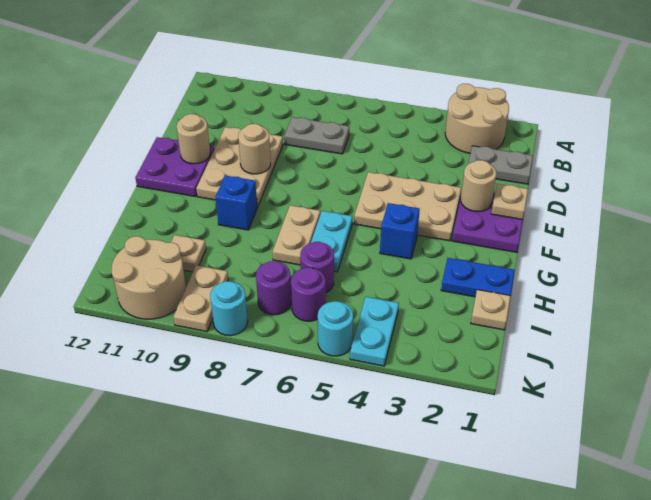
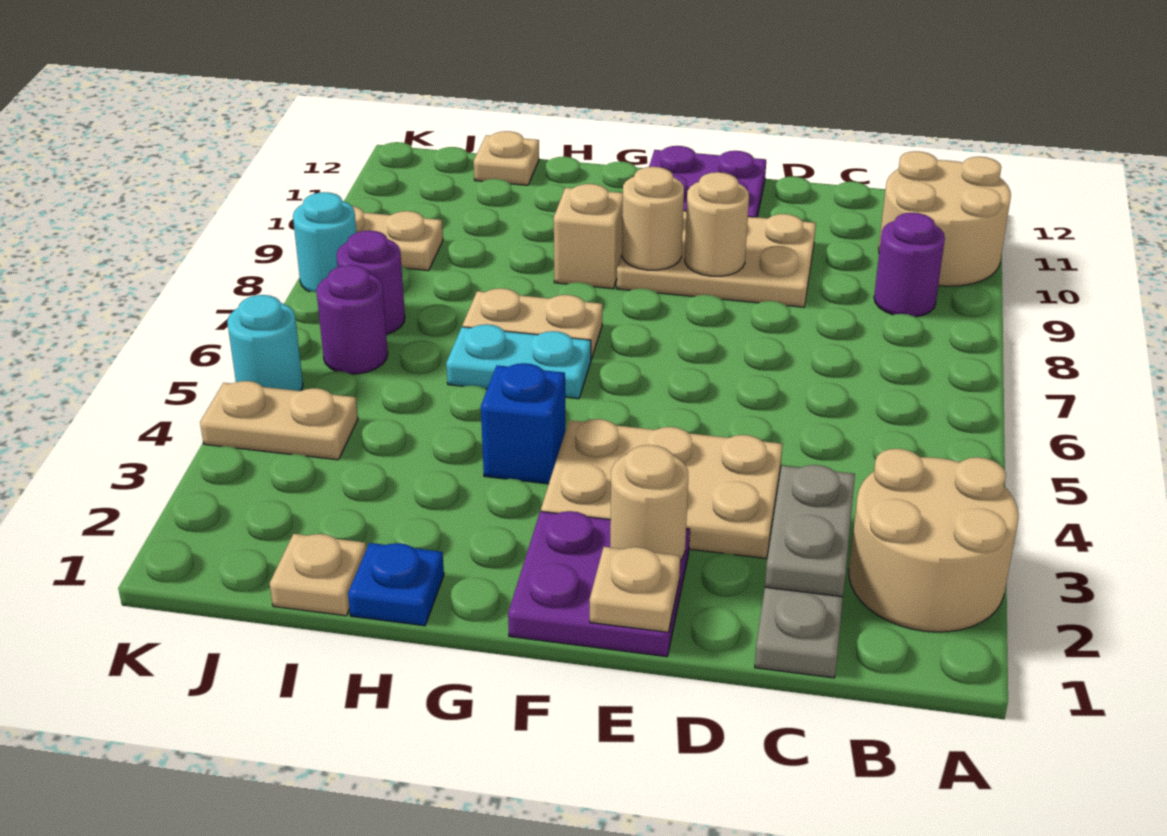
grey plate C7:C8 level 1 -> grey plate C2:C3 level 2
tan plate E3:F5 level 1 -> tan plate D3:F4 level 1
tan round brick E11 level 2 -> tan round brick F9 level 2
blue brick G9 level 1 -> tan brick G9 level 1
blue plate H1:H2 level 1 -> blue plate H1 level 1
purple round brick I6 level 1 -> purple round brick B9 level 1
tan plate I10 level 1 -> tan plate I12 level 1
cyan plate J4:K4 level 1 -> tan plate J4:K4 level 1
tan round brick J10:K11 level 1 -> tan round brick A10:B11 level 1

